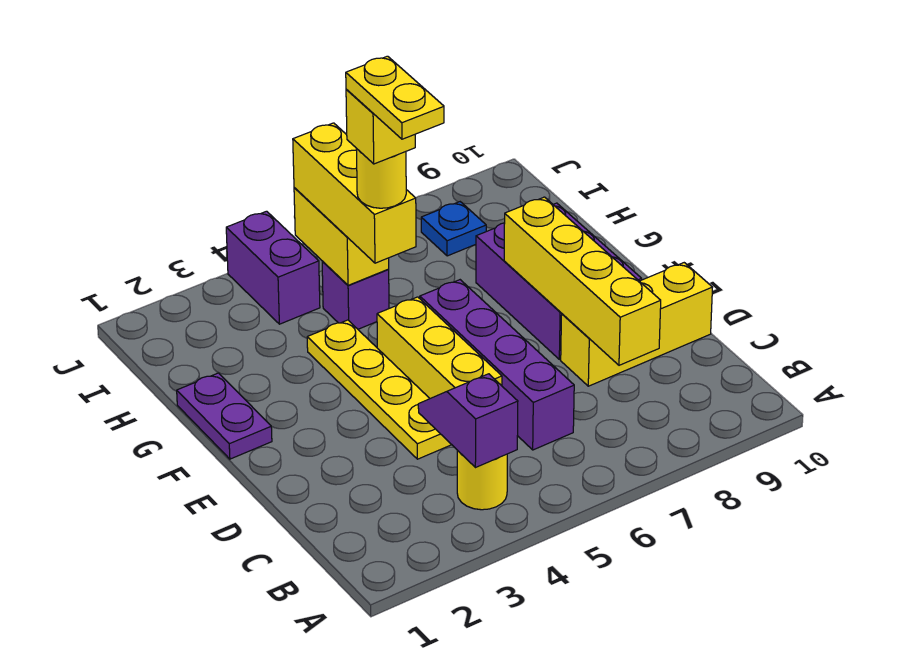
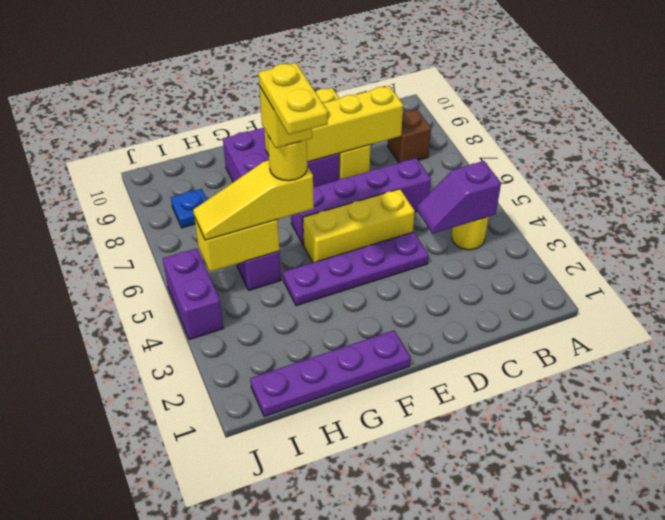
none -> brown brick B8 level 1
yellow plate D4:G4 level 1 -> purple plate D4:G4 level 1
purple plate F1:G1 level 1 -> purple plate F1:I1 level 1
yellow plate F5:G5 level 6 -> yellow plate G4:G5 level 6
yellow brick G5:I5 level 3 -> yellow slope G5:I5 level 3 top G
purple brick I4:J4 level 1 -> purple brick J4:J5 level 1

